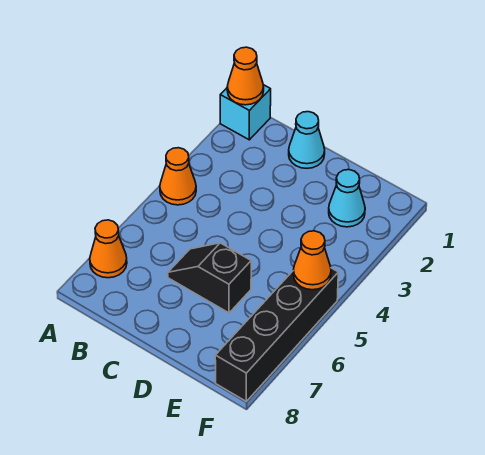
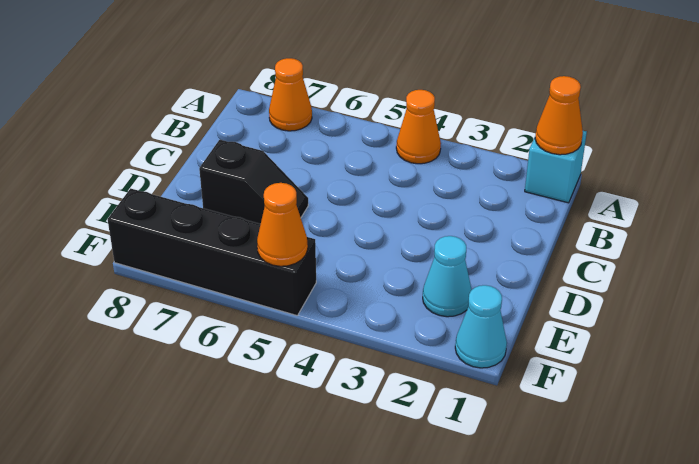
cyan cone C1 level 1 -> cyan cone F1 level 1
black slope C6:D6 level 1 top D -> black slope D6:D7 level 1 top 7

